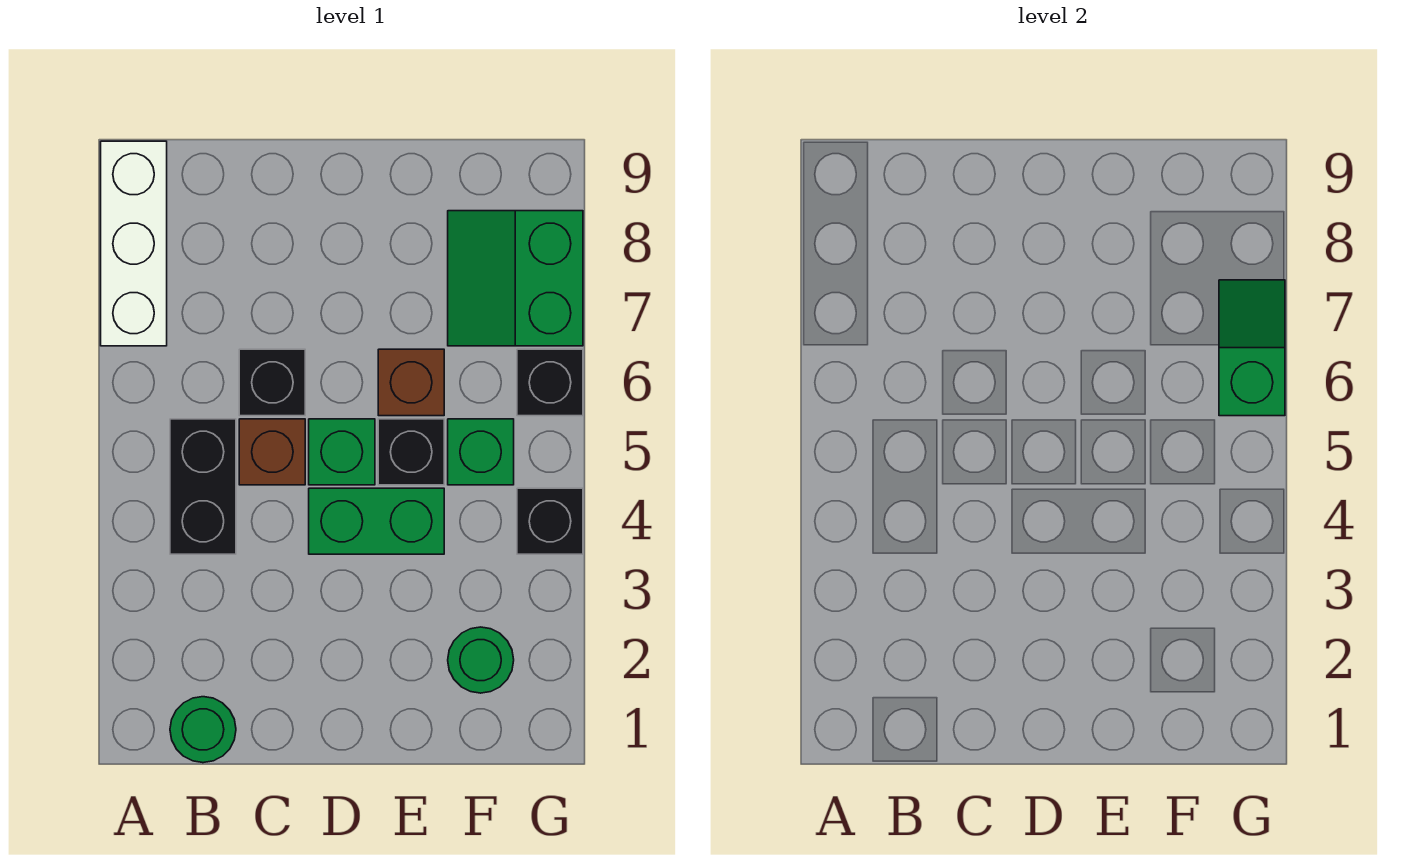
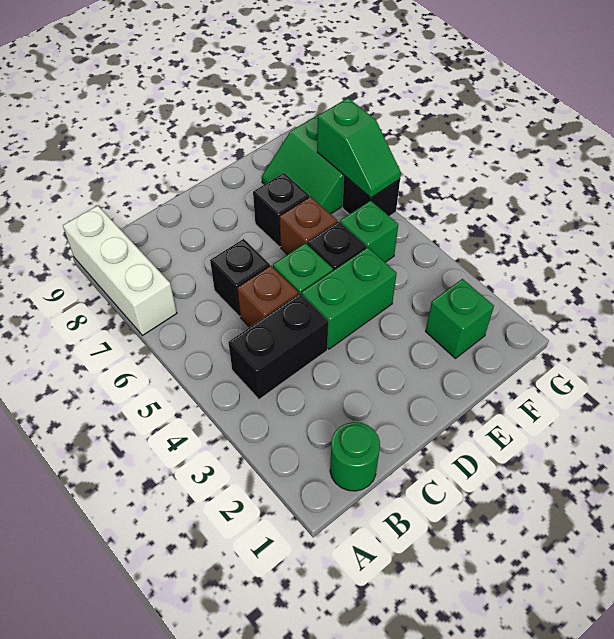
black brick B4:B5 level 1 -> black brick B4:C4 level 1
green round brick F2 level 1 -> green brick F2 level 1
black brick G4 level 1 -> black brick E7 level 1
green slope G6:G7 level 2 top 6 -> green slope G6:G7 level 2 top 7

